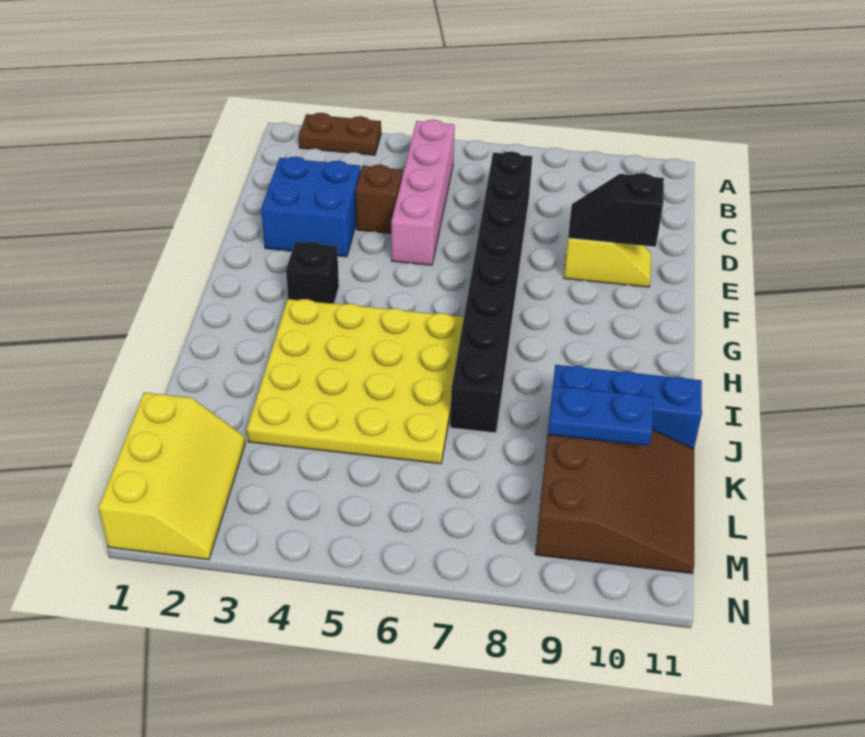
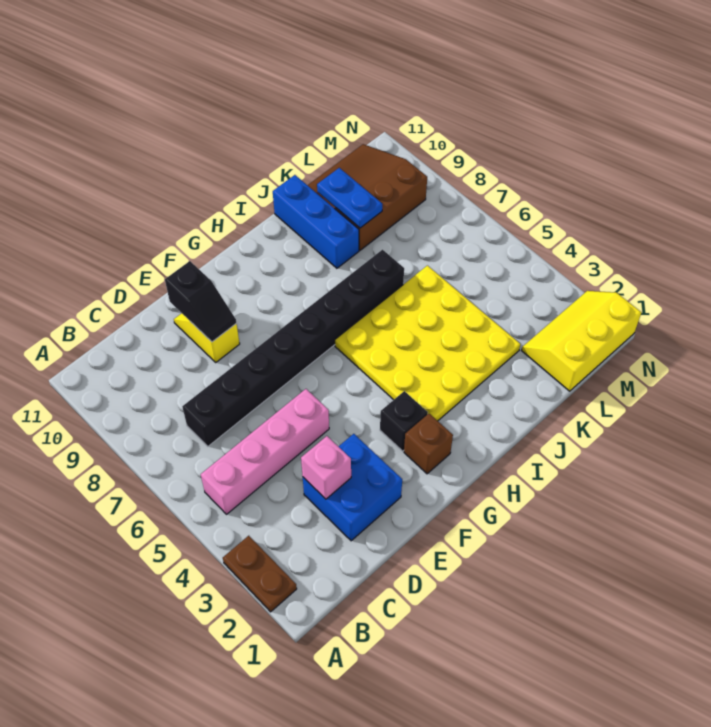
none -> pink brick D3 level 2
brown brick D4 level 1 -> brown brick G2 level 1

